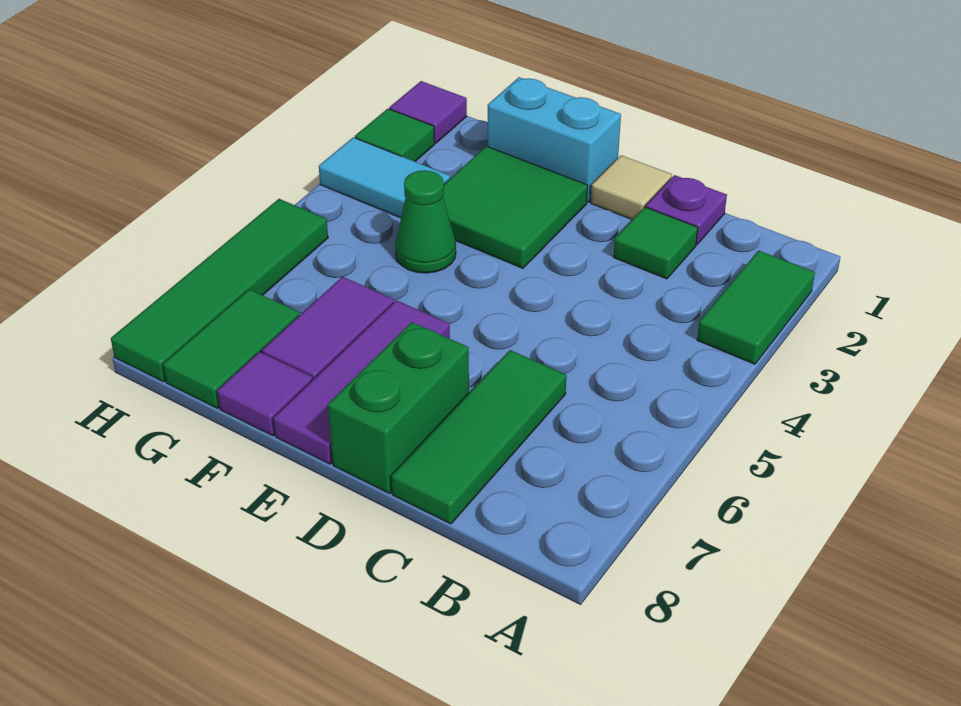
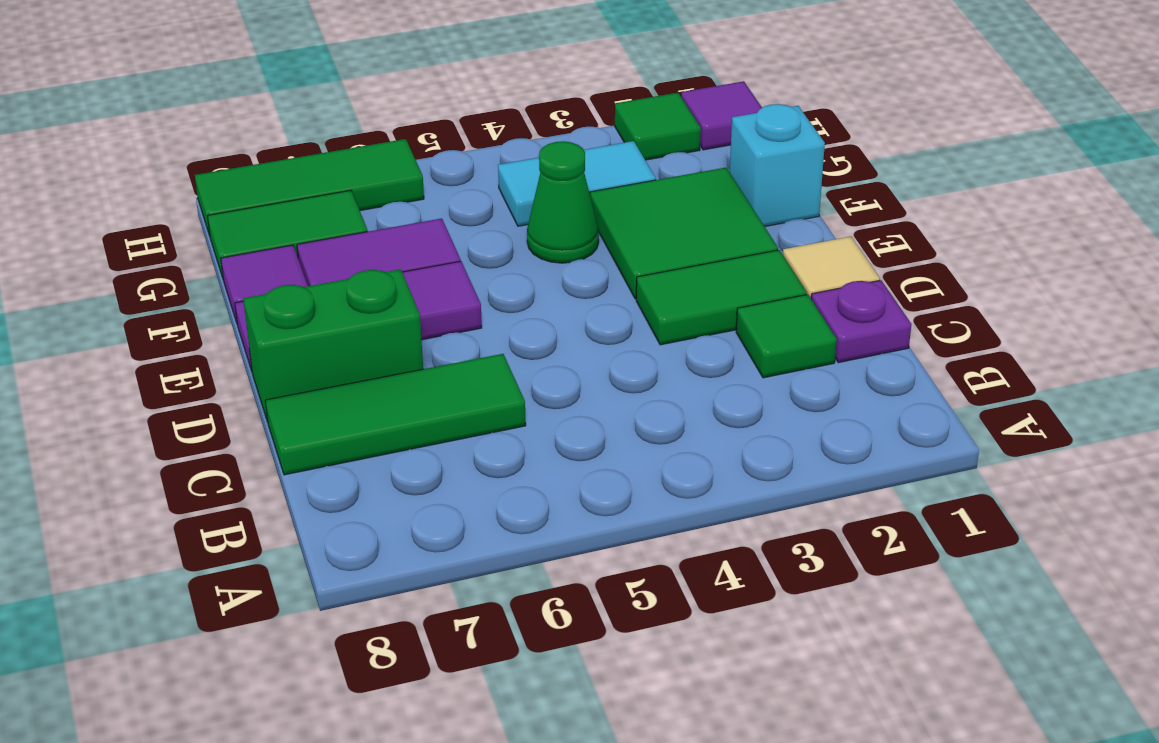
green tile A2:A3 level 1 -> green tile D2:D3 level 1
cyan brick E1:F1 level 1 -> cyan brick F1 level 1
cyan tile G3:H3 level 1 -> cyan tile G3:G4 level 1
green tile H5:H8 level 1 -> green tile H6:H8 level 1

